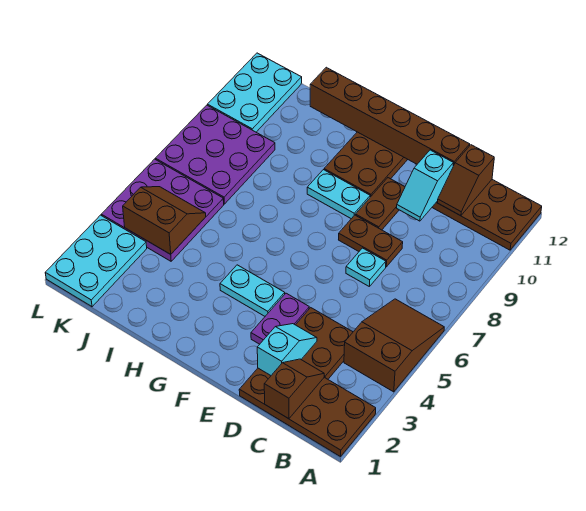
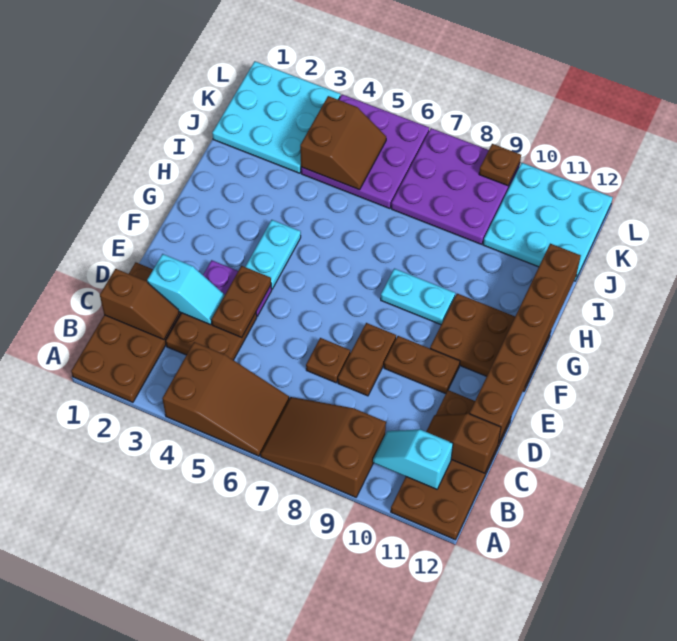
none -> brown slope A7:B9 level 1 top 9
none -> brown plate D4:E4 level 2
cyan plate D7 level 1 -> brown plate D7 level 1
cyan slope D10:D11 level 2 top 11 -> cyan slope B10:B11 level 2 top 11
cyan plate F9:G9 level 1 -> cyan plate G8:G9 level 1
cyan plate K1:L3 level 1 -> cyan plate J1:L3 level 1
cyan plate K10:L12 level 1 -> cyan plate J10:L12 level 1
none -> brown plate L9 level 2

